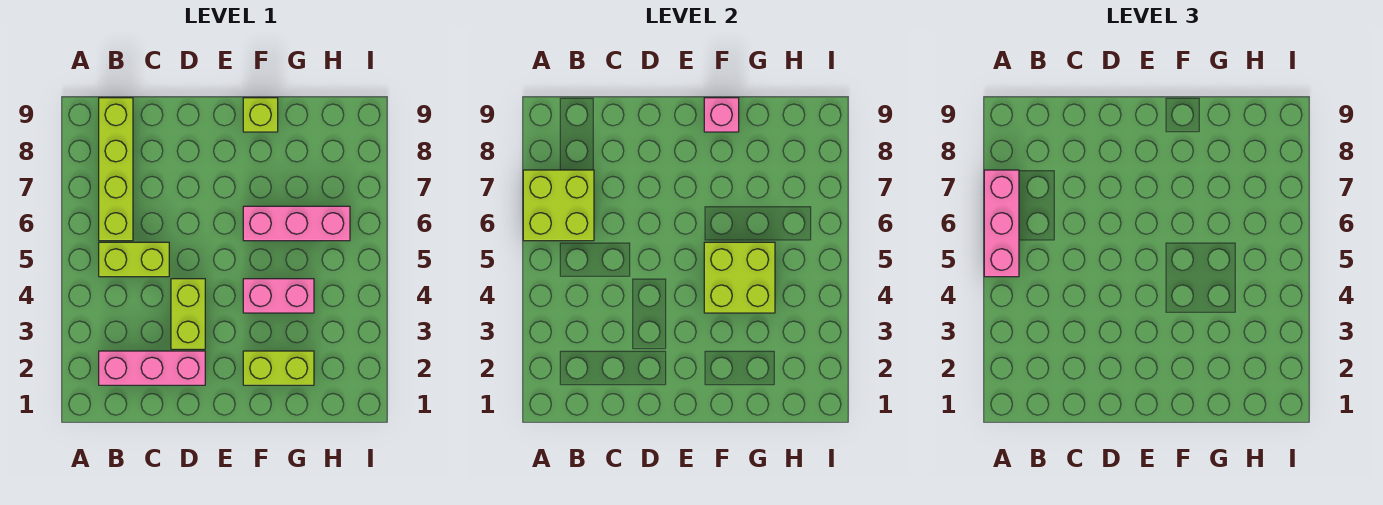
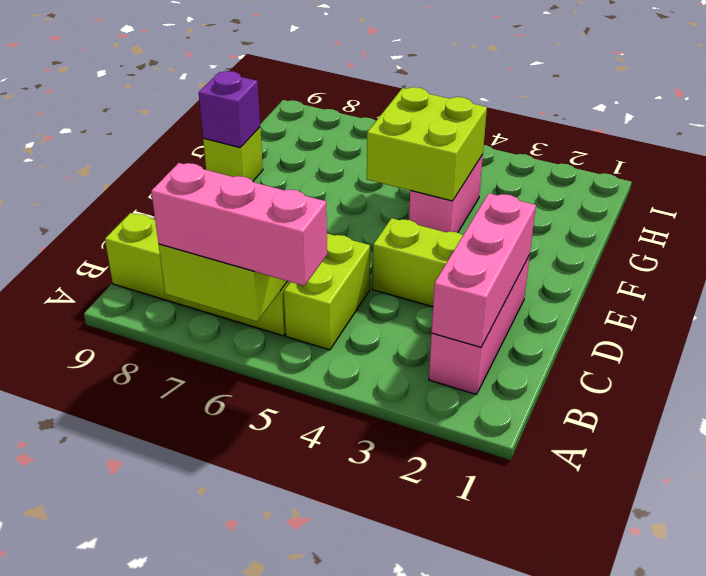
lime brick F2:G2 level 1 -> none
pink brick F6:H6 level 1 -> pink brick B2:D2 level 2
pink brick F9 level 2 -> purple brick F9 level 2

